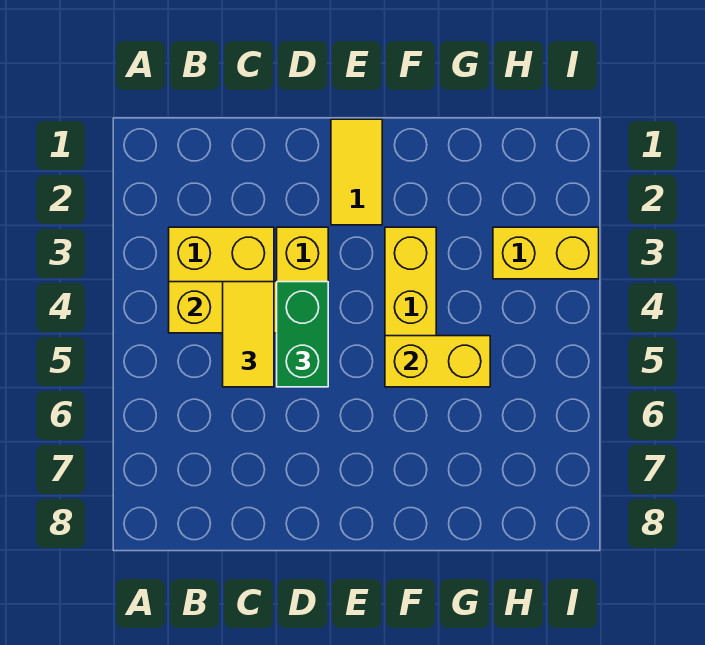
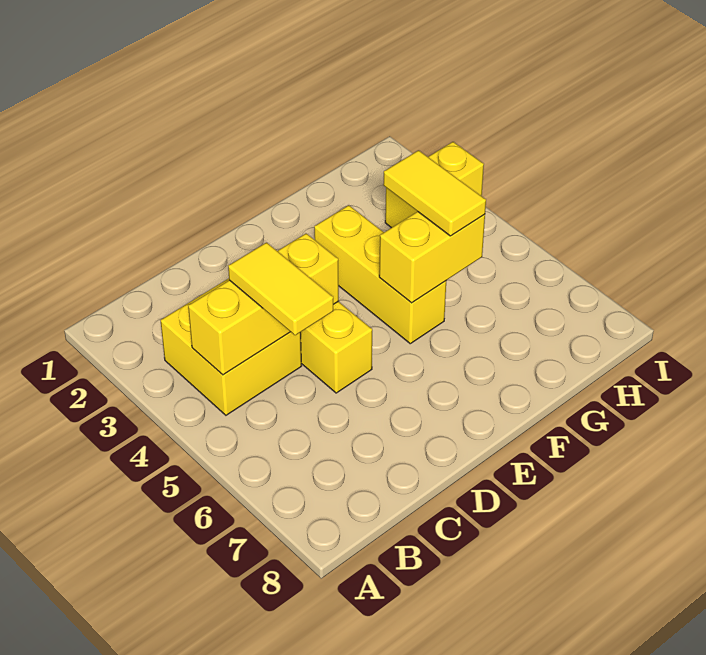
green brick D4:D5 level 3 -> none
yellow tile E1:E2 level 1 -> yellow tile G4:G5 level 3

